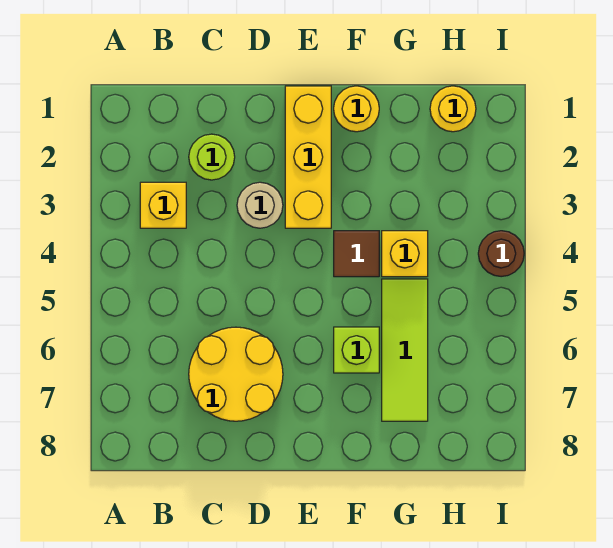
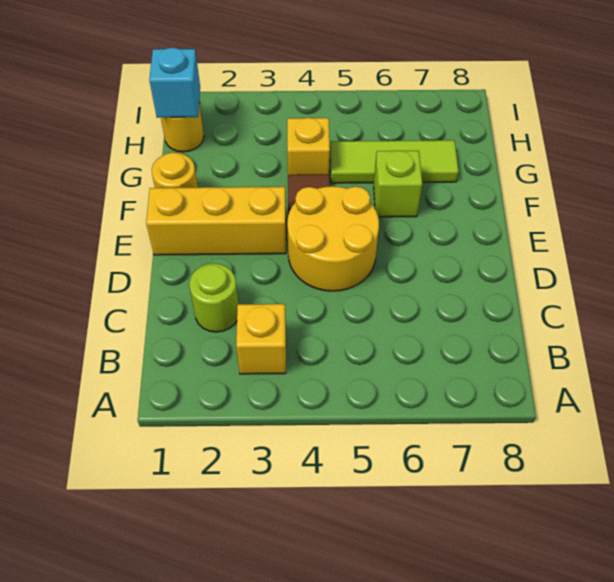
yellow round brick C6:D7 level 1 -> yellow round brick D4:E5 level 1
tan round brick D3 level 1 -> none
none -> cyan brick H1 level 2
brown round brick I4 level 1 -> none

